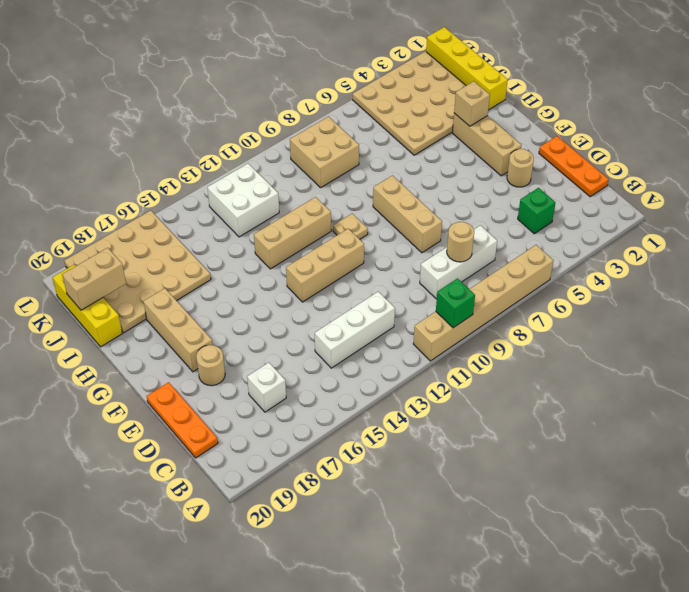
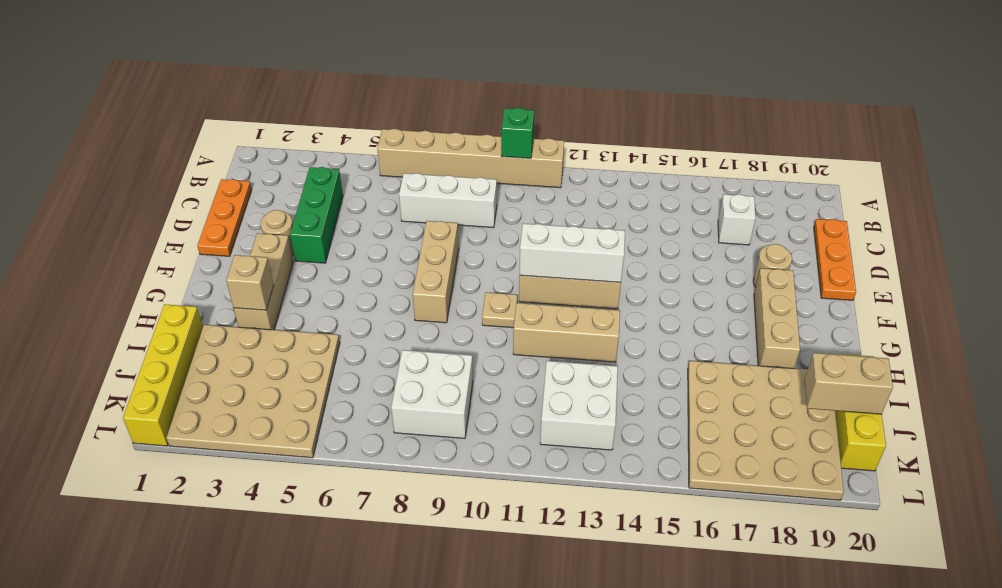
green brick C4 level 1 -> green brick C4:E4 level 1
tan round brick C8 level 2 -> none
white brick C12:C14 level 1 -> white brick F11:F13 level 2
tan brick J8:K9 level 1 -> white brick J8:K9 level 1

